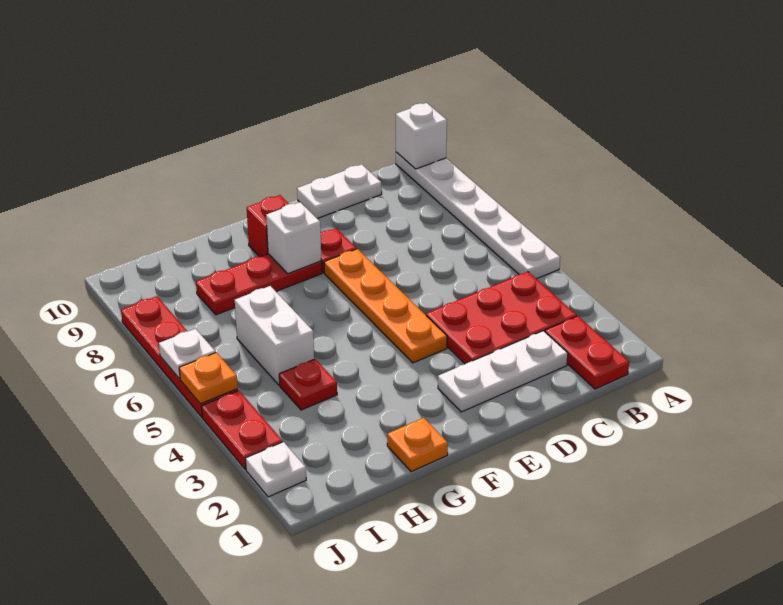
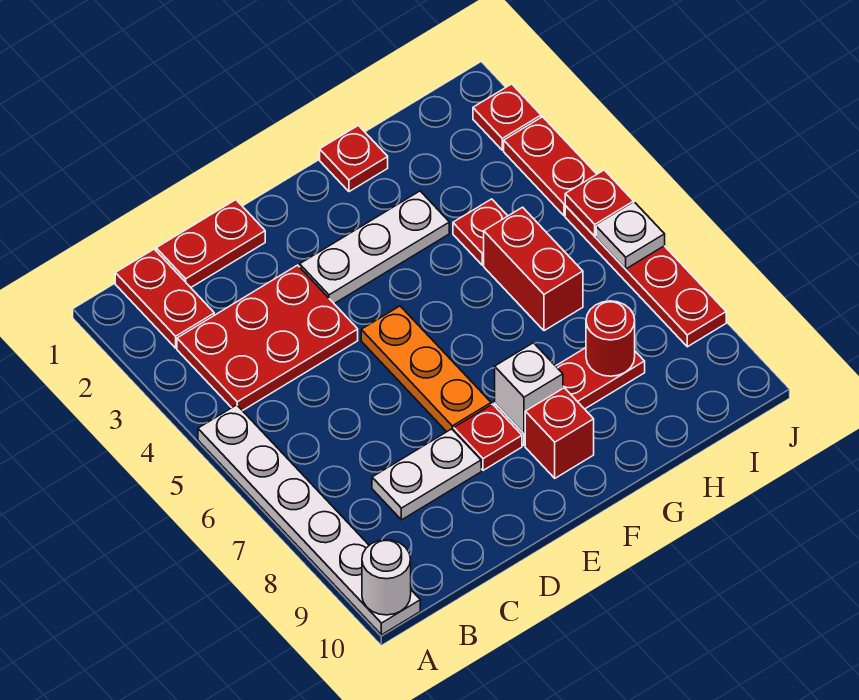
white brick A10 level 2 -> white round brick A10 level 2
none -> red plate C1:D1 level 1
white plate C2:E2 level 1 -> white plate E3:G3 level 1
white plate C10:D10 level 1 -> white plate C8:D8 level 1
orange plate E4:E7 level 1 -> orange plate E5:E7 level 1
orange plate G1 level 1 -> red plate G1 level 1
white brick H5:H6 level 1 -> red brick H5:H6 level 1
none -> red round brick H8 level 2
white plate J2 level 1 -> red plate J2 level 1
orange plate J5 level 2 -> red plate J5 level 2

